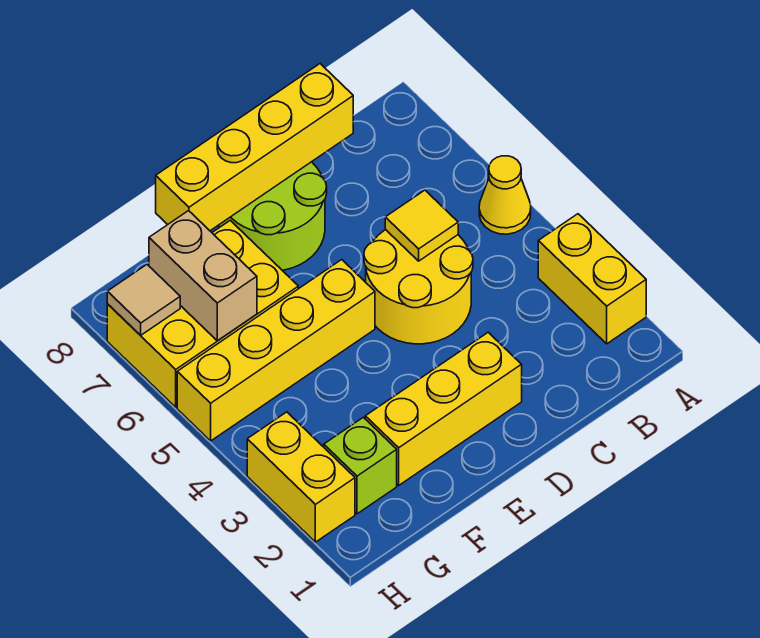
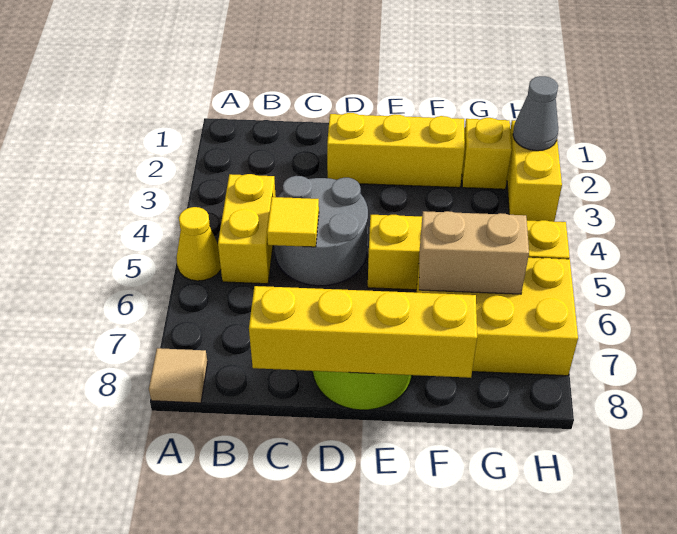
yellow brick A2:A3 level 1 -> yellow brick B4:B5 level 1
yellow round brick C4:D5 level 1 -> grey round brick C4:D5 level 1
lime brick G2 level 1 -> yellow brick G2 level 1
tan brick G6:G7 level 2 -> tan brick F6:G6 level 2
none -> grey cone H2 level 2
tan tile H7 level 2 -> tan tile A8 level 1

